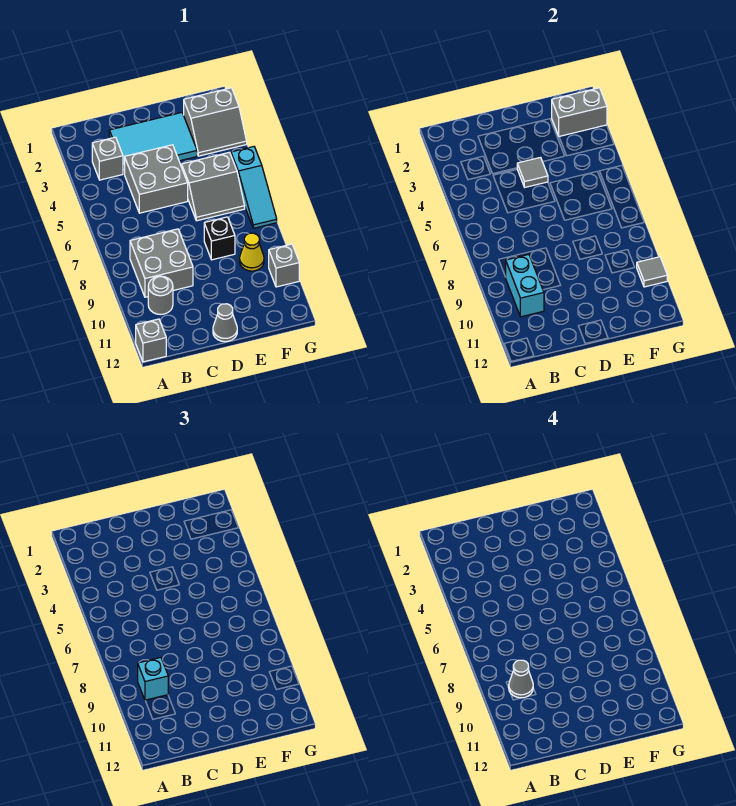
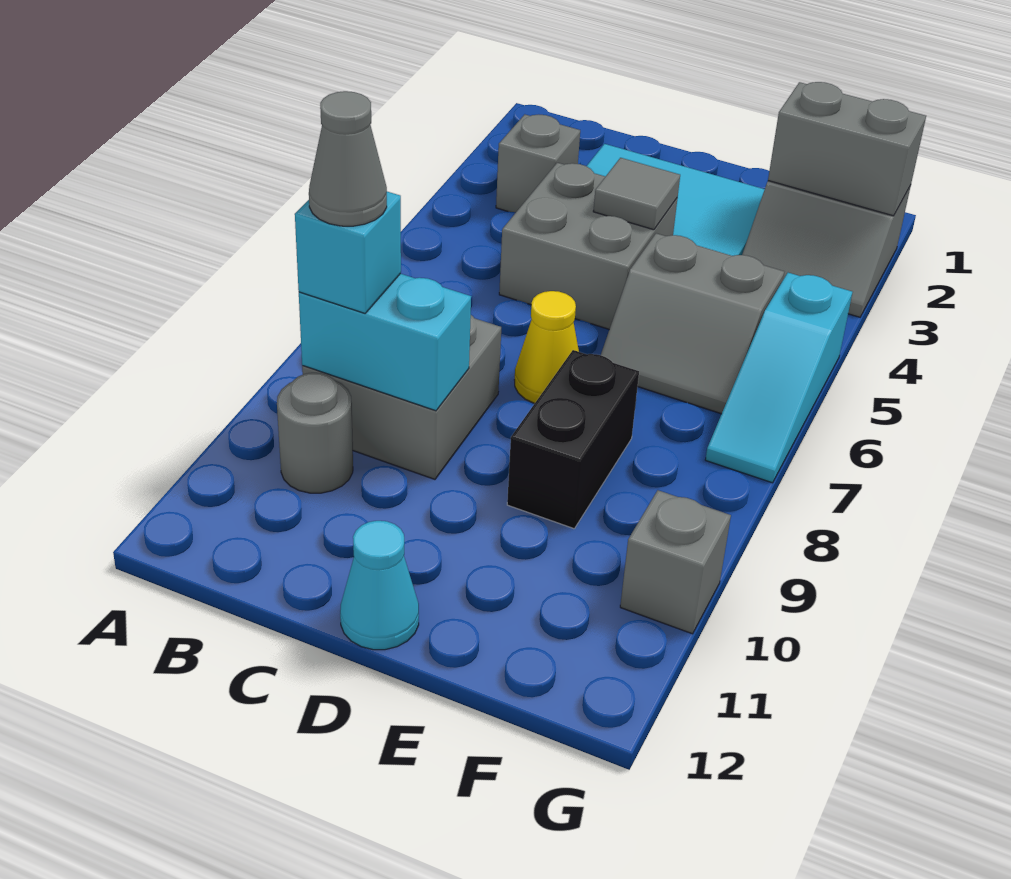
grey brick A12 level 1 -> none
cyan brick B9:B10 level 2 -> cyan brick B9:C9 level 2
grey cone D12 level 1 -> cyan cone D12 level 1
black brick E8 level 1 -> black brick E8:E9 level 1
yellow cone F9 level 1 -> yellow cone D7 level 1
grey tile G10 level 2 -> none

